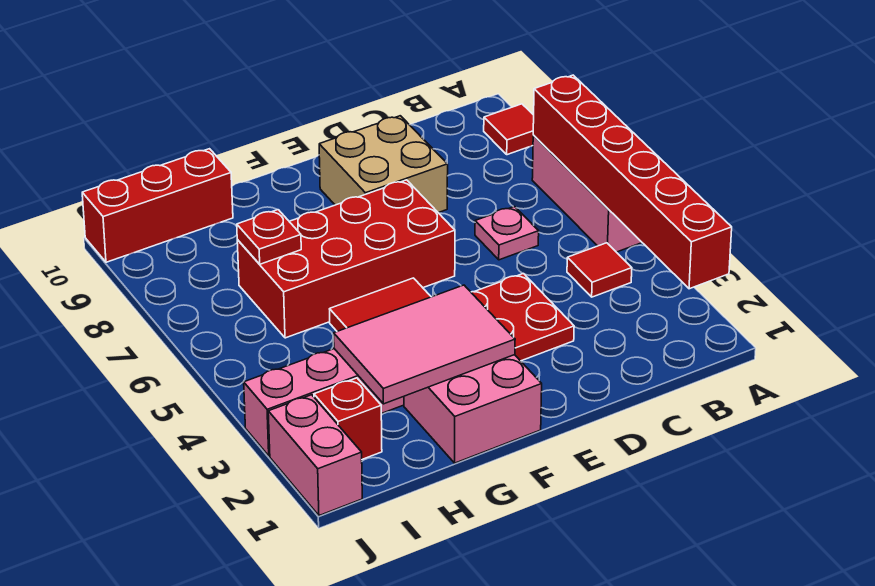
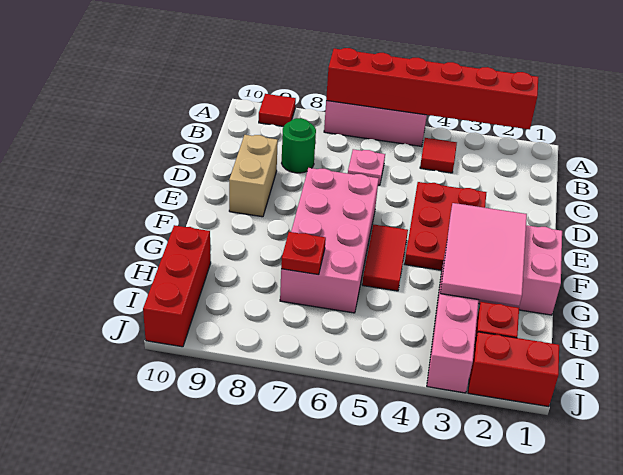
none -> green round brick C8 level 1
tan brick D8:E9 level 1 -> tan brick D9:E9 level 1
red brick E6:H7 level 1 -> pink brick E6:H7 level 1
pink brick J1:J2 level 1 -> red brick J1:J2 level 1

